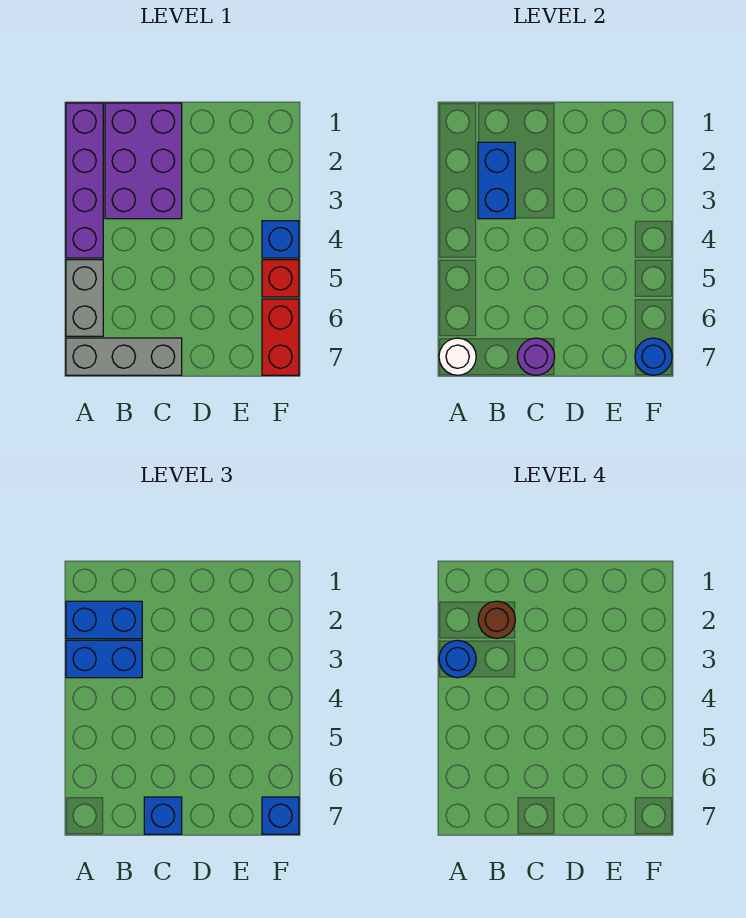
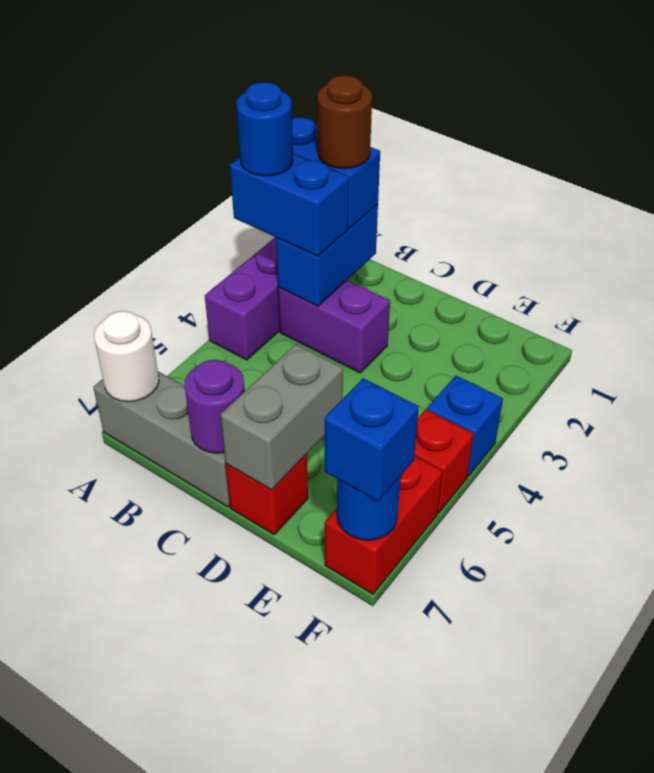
grey brick A5:A6 level 1 -> grey brick D6:D7 level 2
purple brick B1:C3 level 1 -> purple brick B3:C3 level 1
blue brick C7 level 3 -> none
none -> red brick D7 level 1

